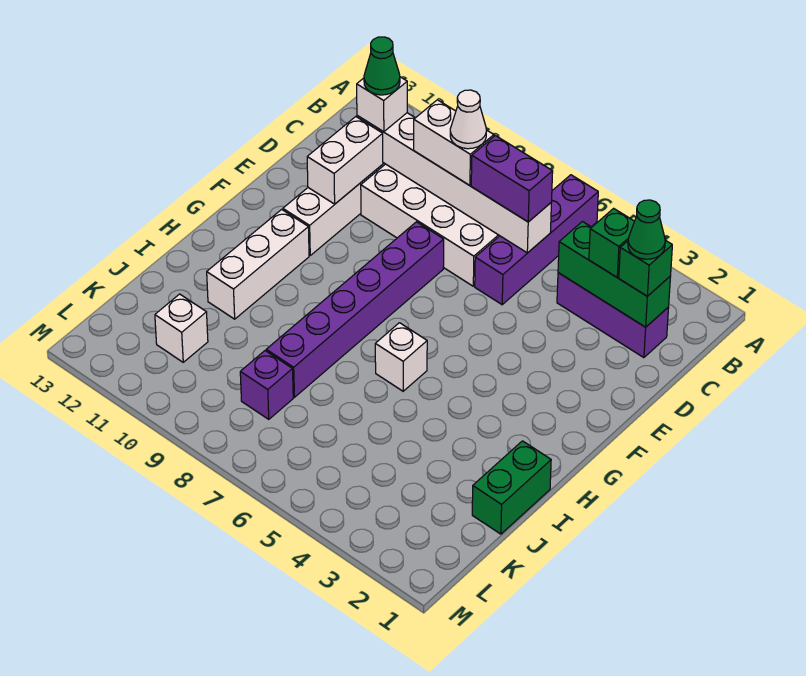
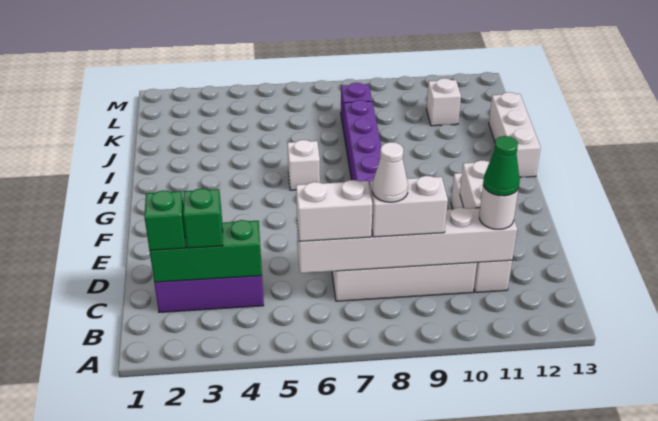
purple brick A6:D6 level 1 -> none
green cone C2 level 4 -> none
purple brick C6:C7 level 3 -> white brick C6:C7 level 3
white brick C11 level 3 -> white round brick C11 level 3
white brick G11:I11 level 1 -> white brick H13:J13 level 1
green brick I1:J1 level 1 -> none

